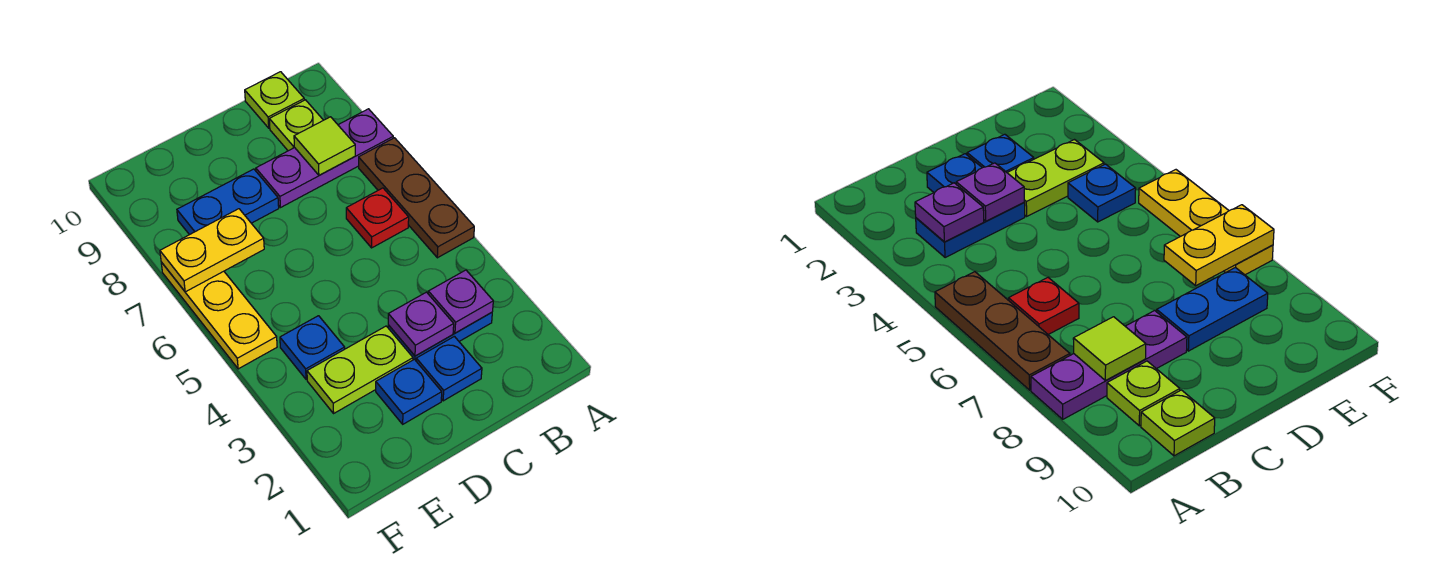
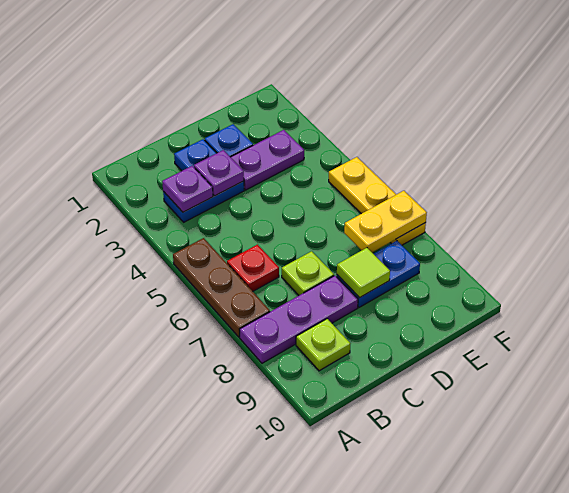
lime tile B8 level 2 -> lime tile D8 level 2
lime plate B10 level 1 -> lime plate C7 level 1
lime plate D3:E3 level 1 -> purple plate D3:E3 level 1
blue plate E4 level 1 -> none

